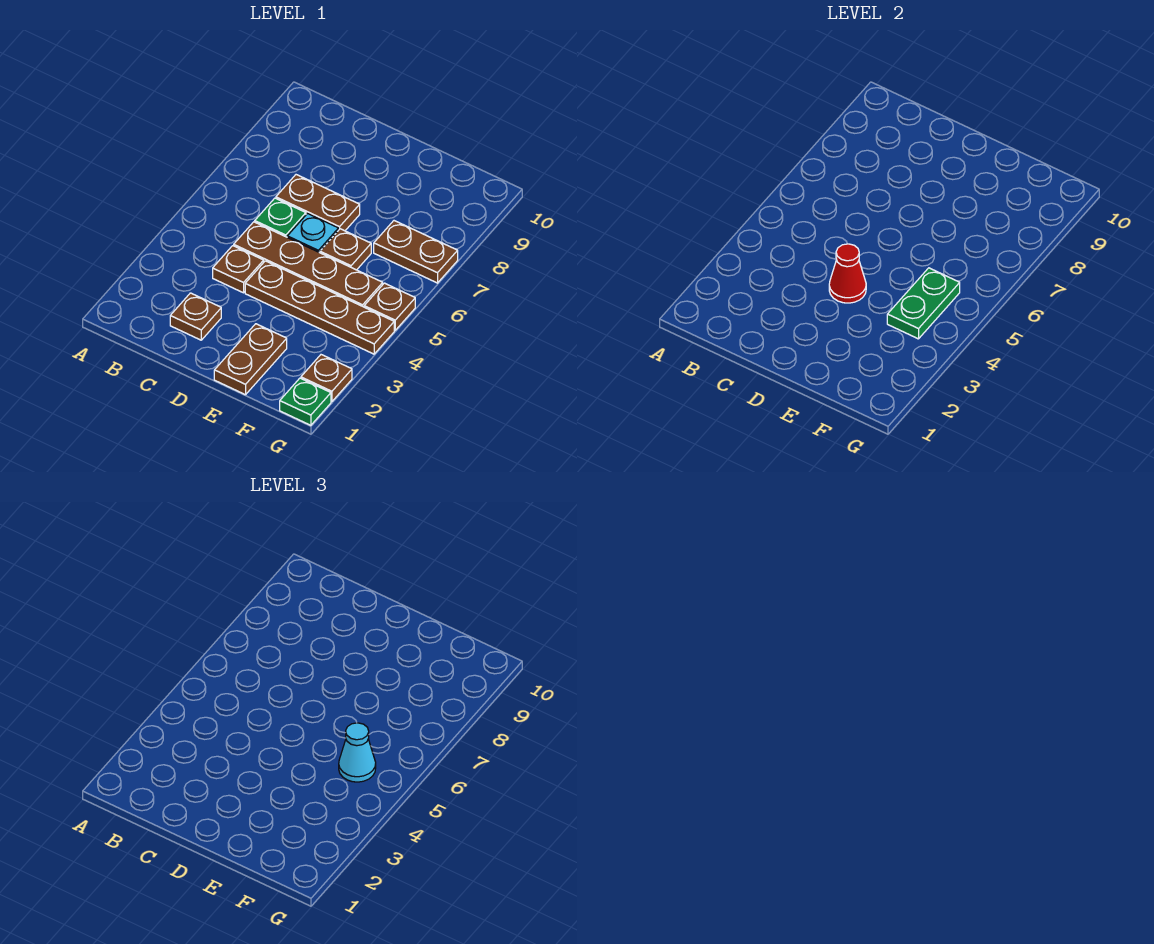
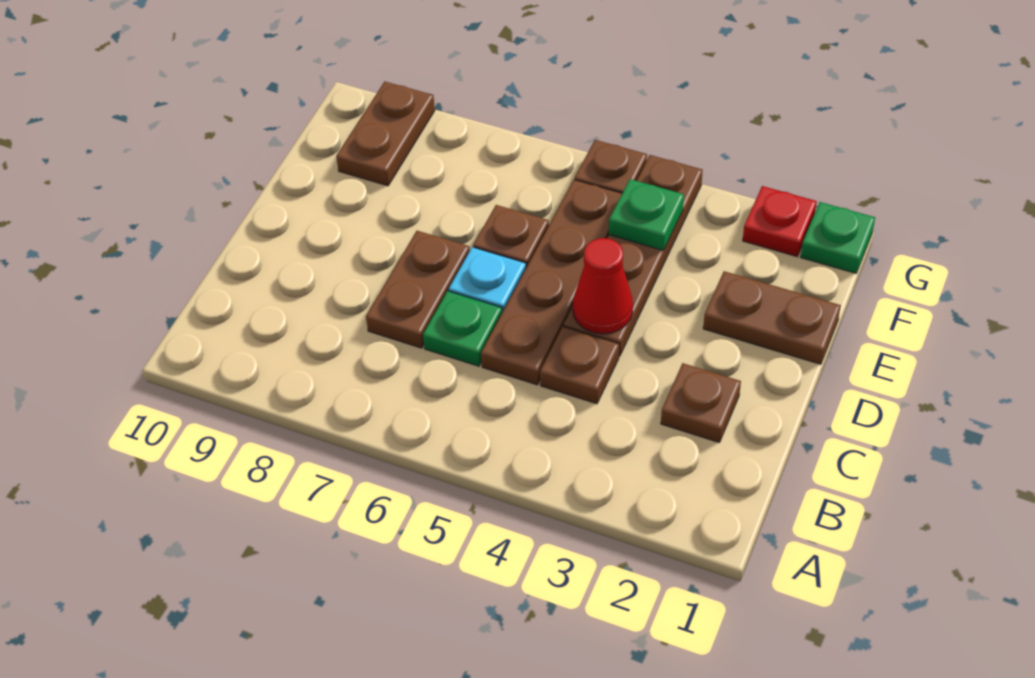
green plate F4:F5 level 2 -> green plate F4 level 2
cyan cone F5 level 3 -> none
brown plate F7:G7 level 1 -> brown plate F9:G9 level 1
brown plate G2 level 1 -> red plate G2 level 1

